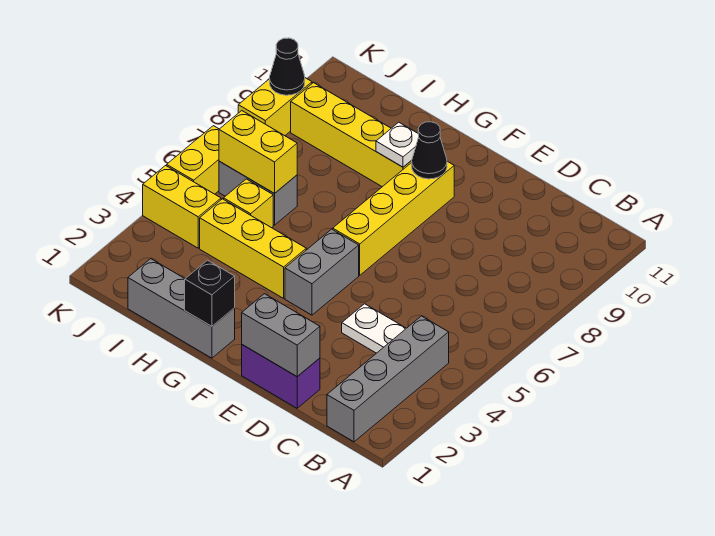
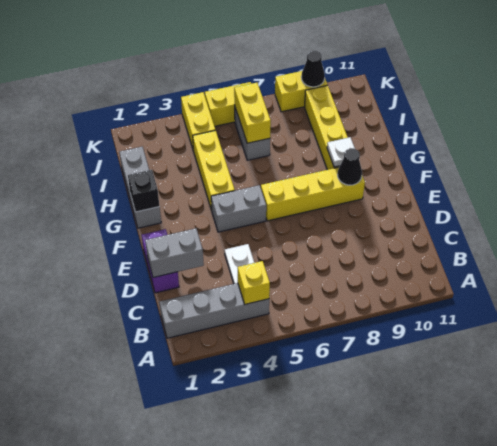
grey brick D1:E1 level 2 -> grey brick D1:D2 level 2
yellow brick I5 level 1 -> yellow brick B4 level 2

